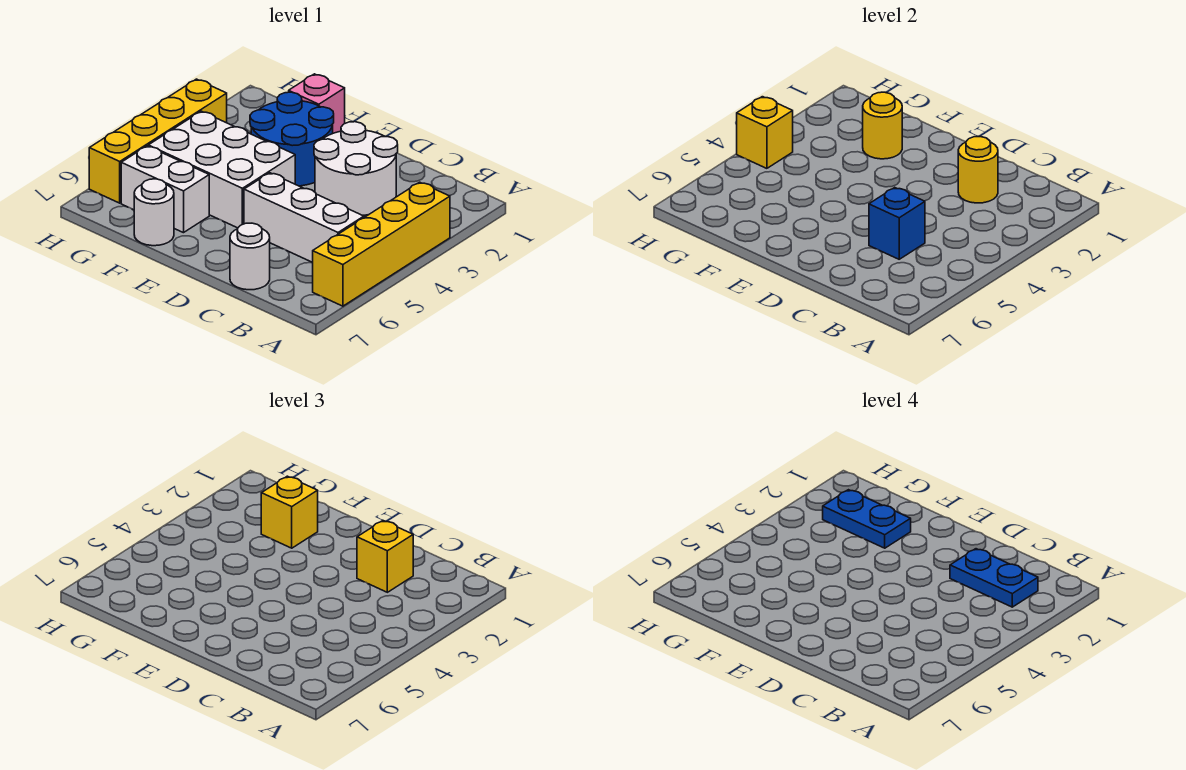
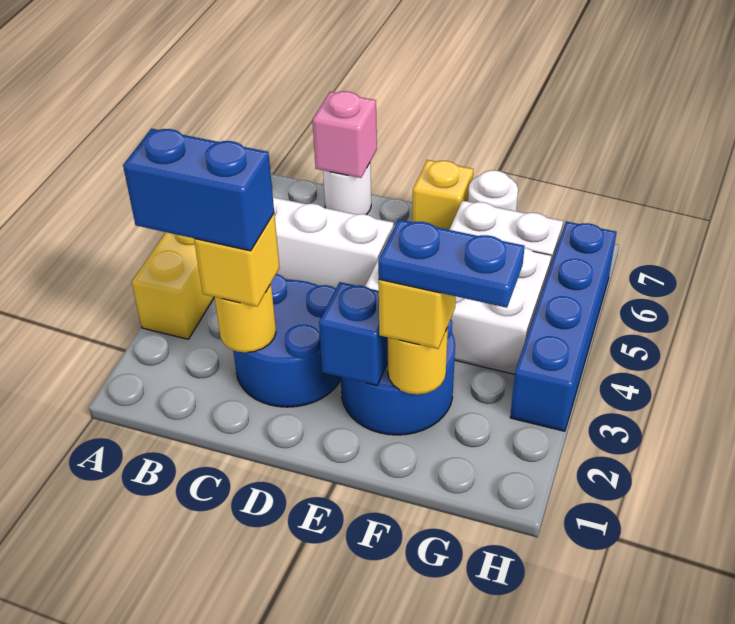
blue plate B2:C2 level 4 -> blue brick B2:C2 level 4
white round brick C2:D3 level 1 -> blue round brick C2:D3 level 1
blue brick C5 level 2 -> blue brick E2 level 2
pink brick F1 level 1 -> pink brick C7 level 2
yellow brick H3:H6 level 1 -> blue brick H3:H6 level 1
yellow brick H4 level 2 -> yellow brick E7 level 1

